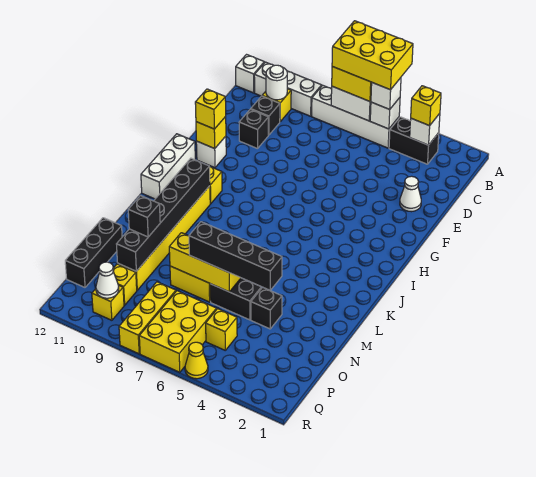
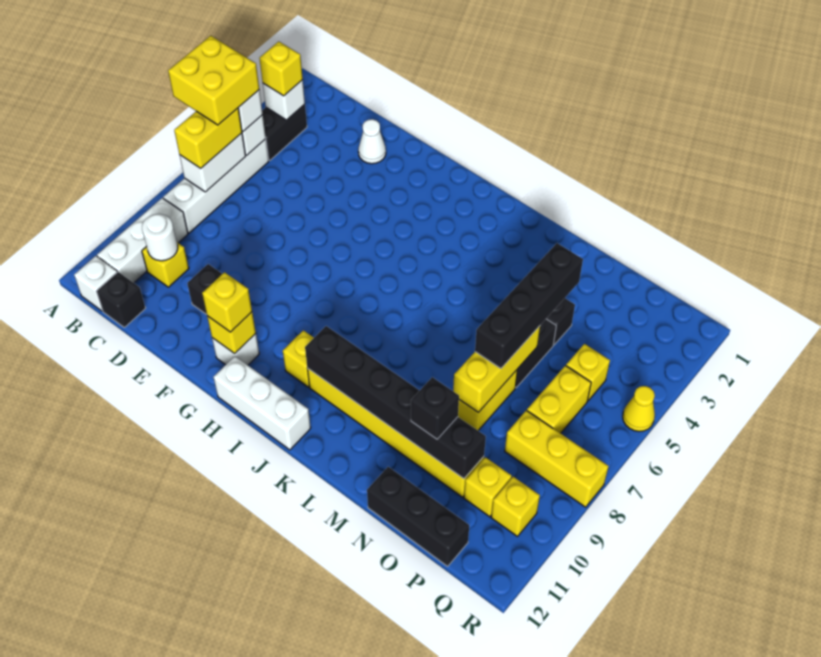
yellow brick A5:B7 level 4 -> yellow brick A5:B6 level 4
black brick D10 level 1 -> black brick C12 level 1
yellow brick P6:R7 level 1 -> yellow brick P6:P7 level 1
white cone Q10 level 2 -> none

